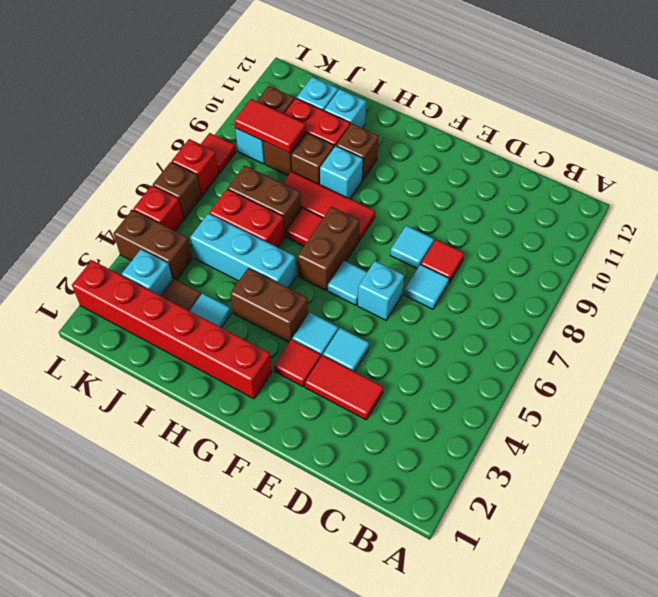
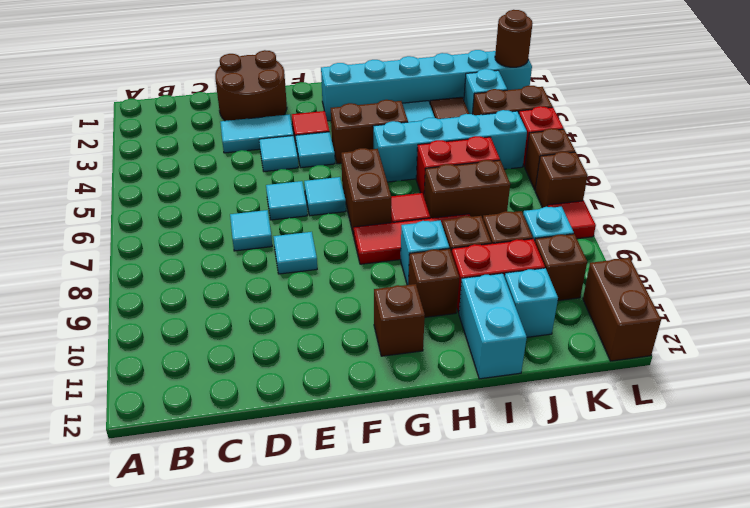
none -> brown round brick D1:E2 level 1
red tile D3:E3 level 1 -> cyan tile D3:E3 level 1
red tile D8 level 1 -> none
cyan brick E6 level 1 -> cyan tile E6 level 1
red brick G2:L2 level 1 -> cyan brick G2:L2 level 1
none -> brown brick G11 level 1
cyan brick H5:J5 level 1 -> cyan brick H5:K5 level 1
cyan brick I11 level 1 -> cyan brick I11:I12 level 1
red tile J9:K9 level 2 -> none
none -> brown round brick L2 level 2
red brick L7 level 1 -> brown brick L7 level 1
none -> brown brick L11:L12 level 1

